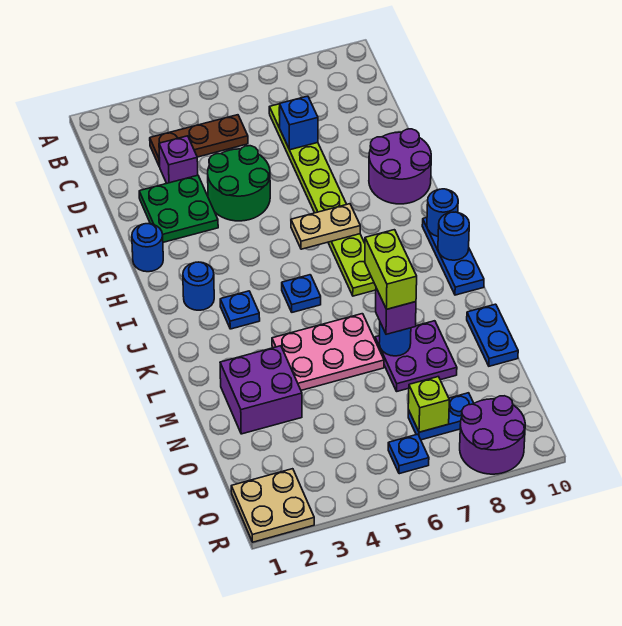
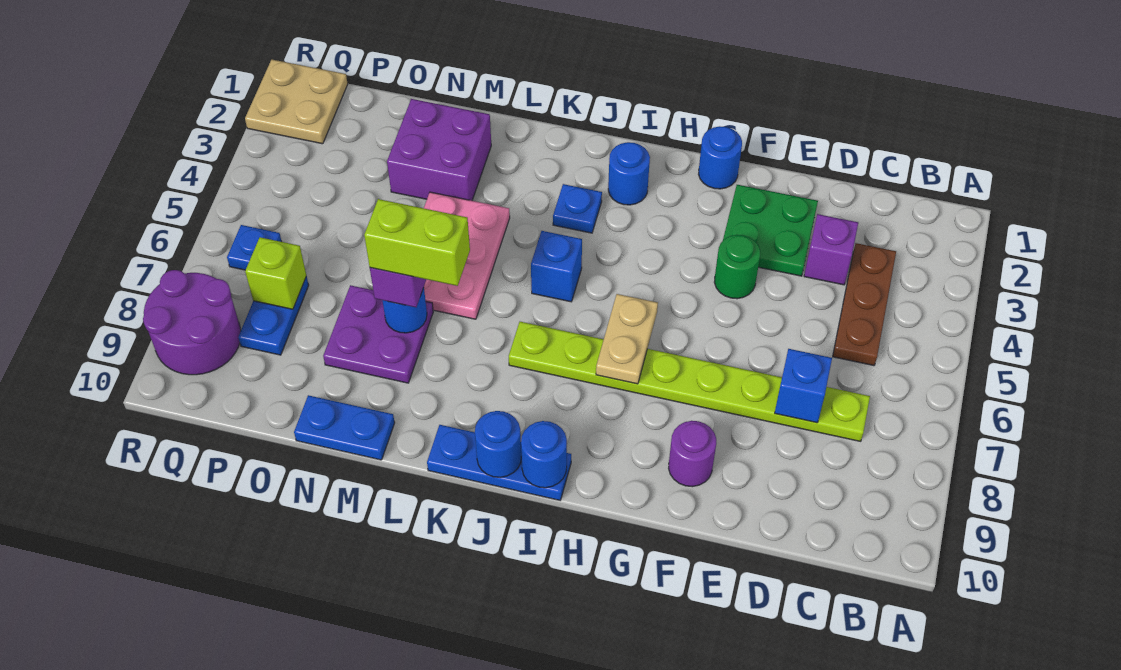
green round brick E4:F5 level 1 -> green round brick F4 level 1
purple round brick F9:G10 level 1 -> purple round brick F9 level 1
blue plate J5 level 1 -> blue brick J5 level 1

